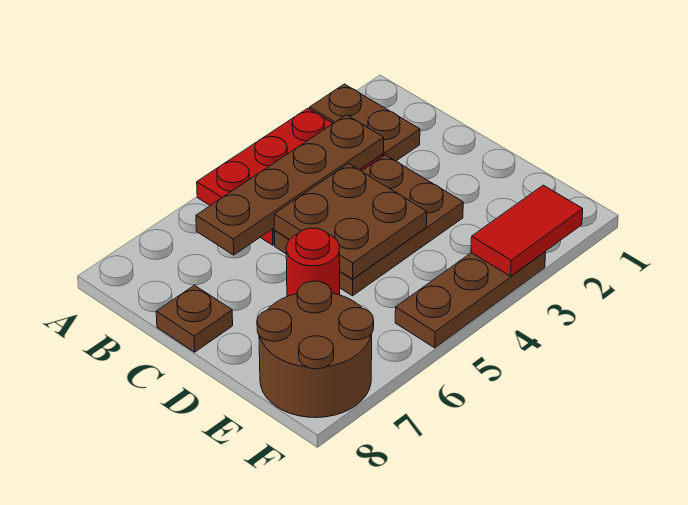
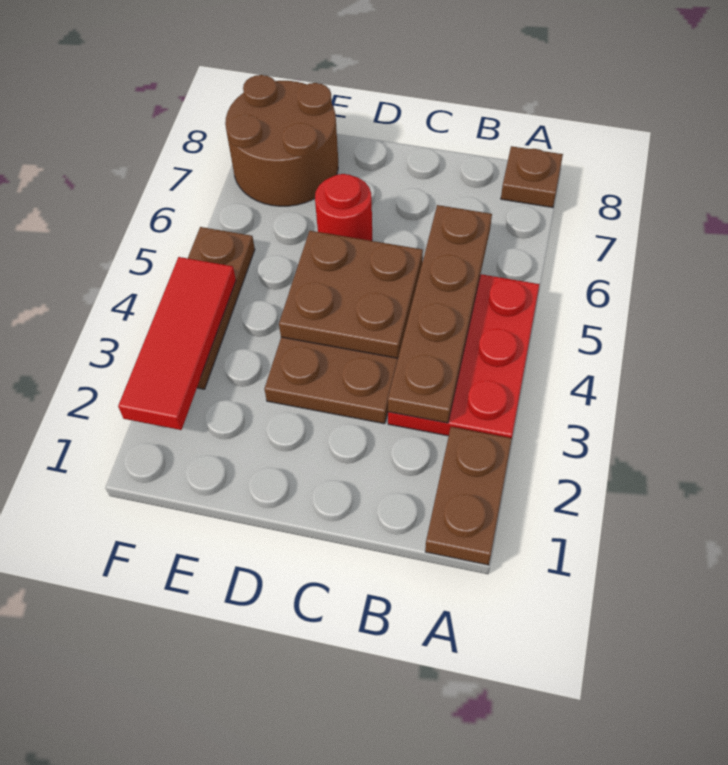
brown plate A2:B2 level 1 -> brown plate A1:A2 level 1
brown plate C8 level 1 -> brown plate A8 level 1
red tile F2:F3 level 2 -> red tile F2:F4 level 2

